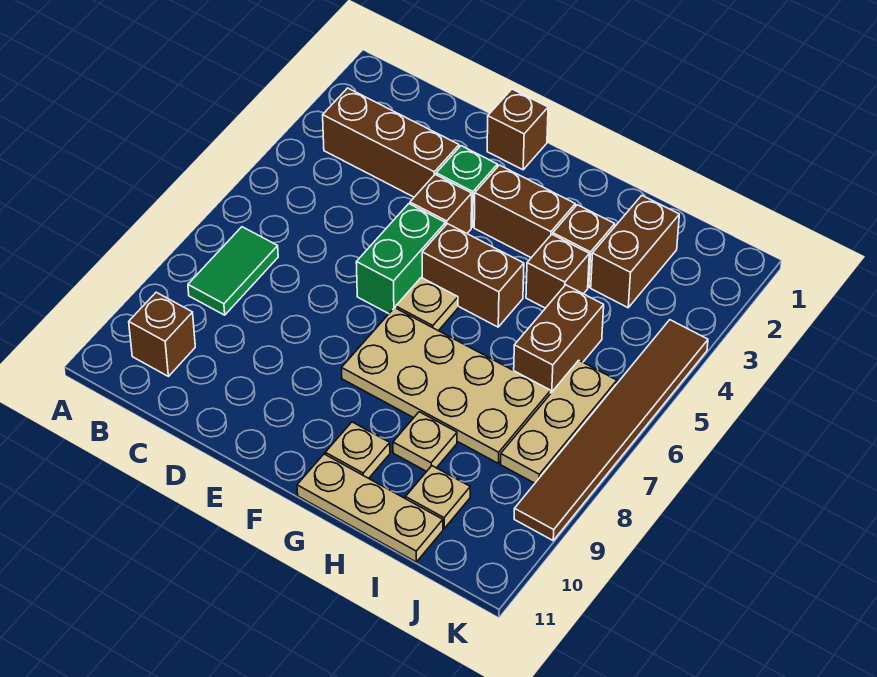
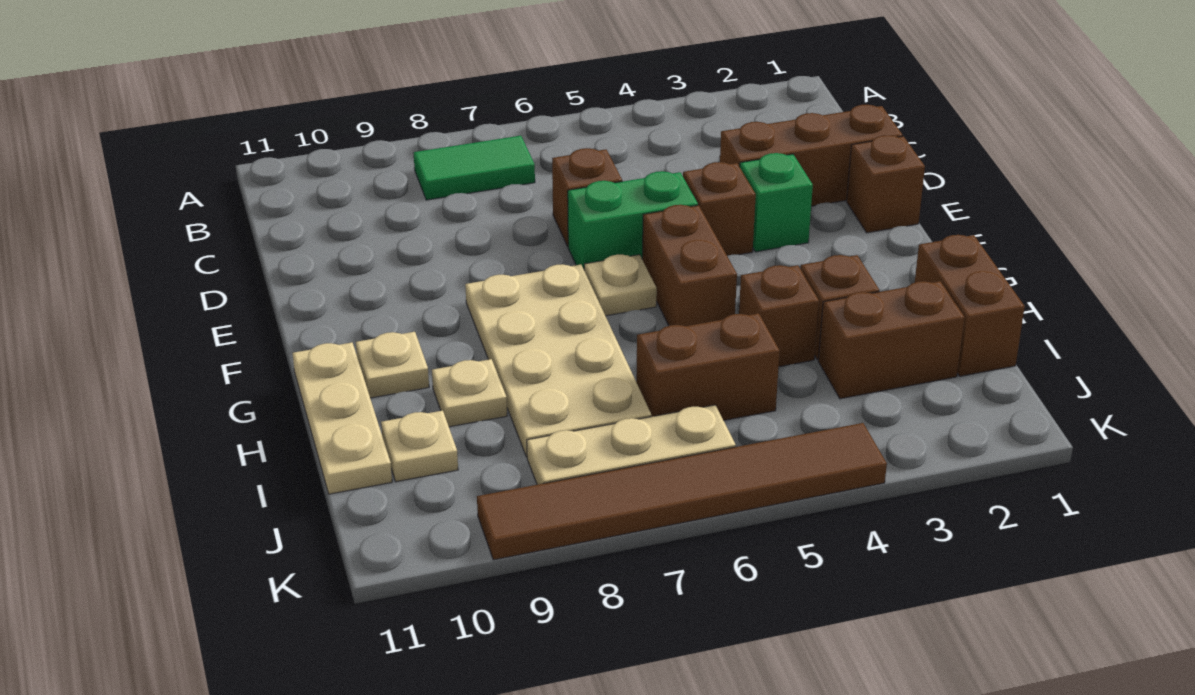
brown brick B3:D3 level 1 -> brown brick D1:D3 level 1
brown brick B10 level 1 -> brown brick D6 level 1
brown brick F3:G3 level 1 -> brown brick H1:I1 level 1

